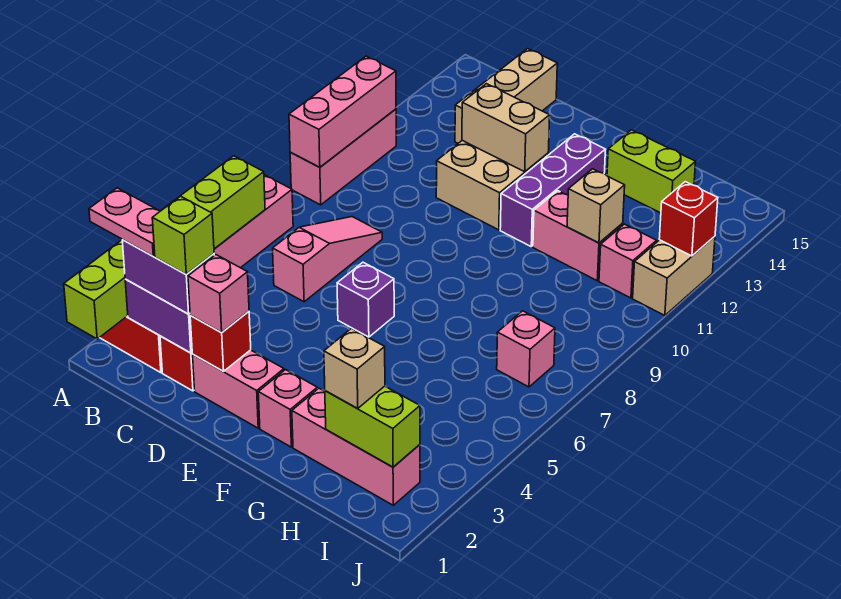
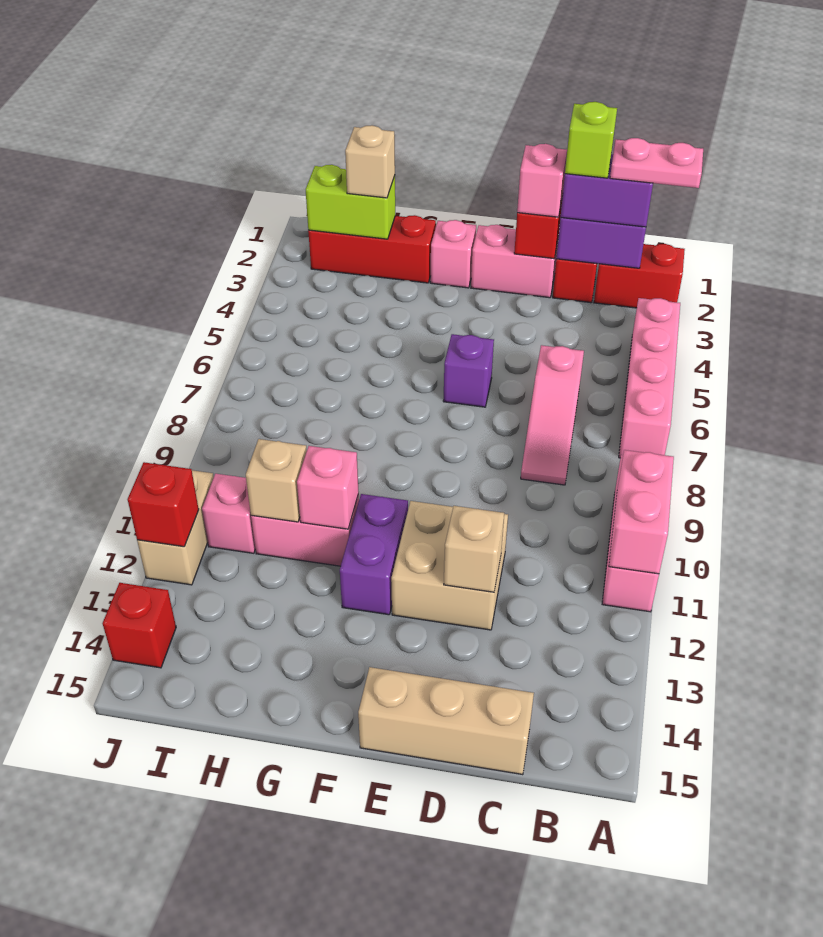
lime brick A1:A6 level 2 -> none
pink brick A9:A11 level 2 -> pink brick A10:A11 level 2
tan brick C13:C15 level 1 -> tan brick C15:E15 level 1
tan brick D12:E12 level 2 -> tan brick D12 level 2
purple brick F11:F13 level 1 -> purple brick F11:F12 level 1
pink brick G2:I2 level 1 -> red brick G2:I2 level 1
lime brick G14:H14 level 1 -> none
pink brick I7 level 1 -> pink brick G11 level 2
none -> red brick J14 level 1

